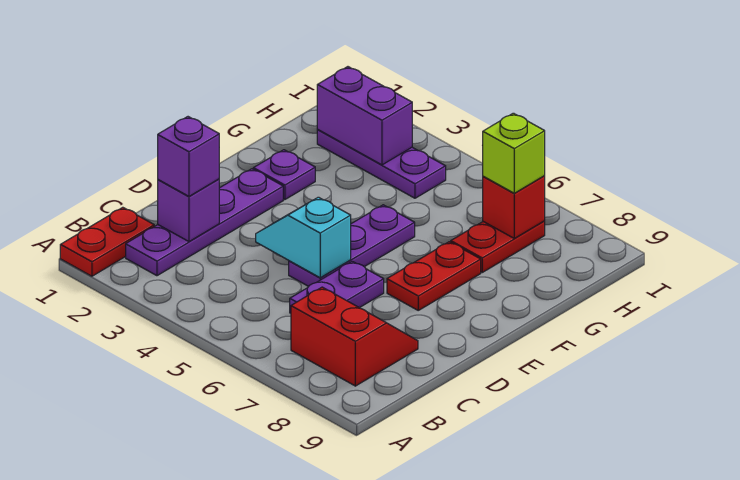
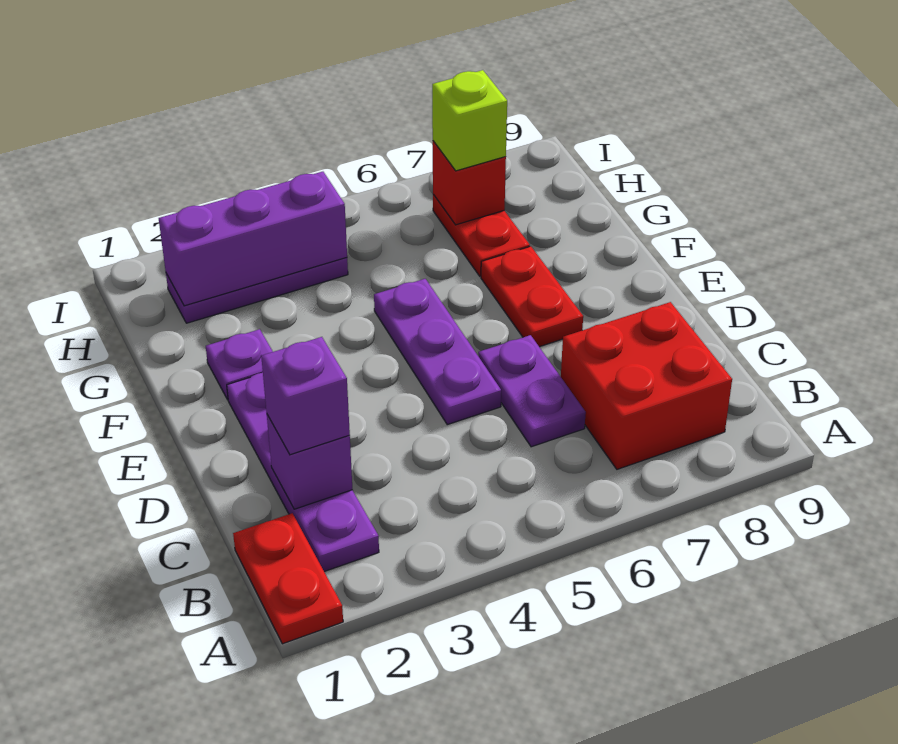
red slope B7:C8 level 1 top B -> red brick B7:C8 level 1
cyan slope D4:D5 level 2 top 5 -> none
purple brick H2:H3 level 2 -> purple brick H2:H4 level 2

